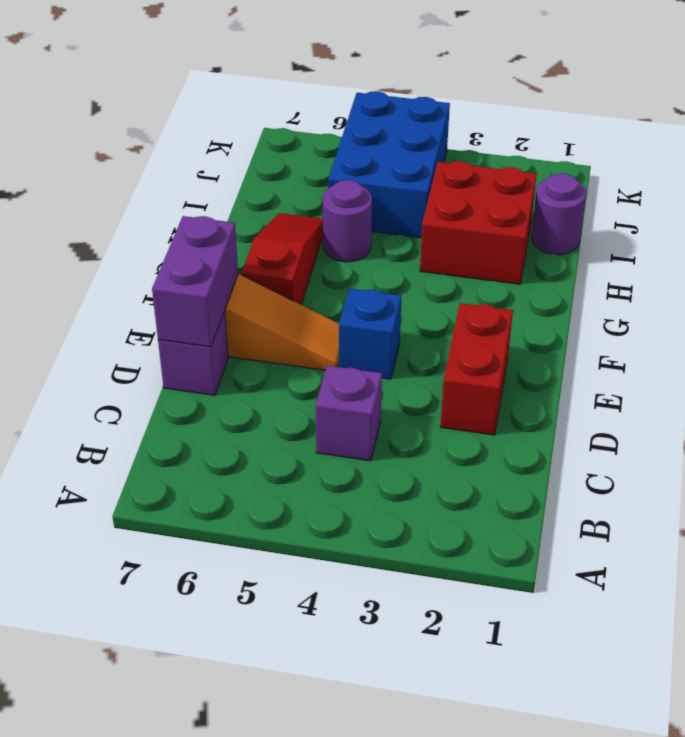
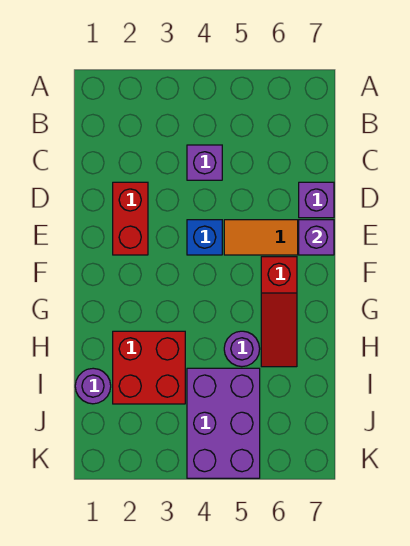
purple brick D7:E7 level 2 -> purple brick E7 level 2
blue brick I4:K5 level 1 -> purple brick I4:K5 level 1

